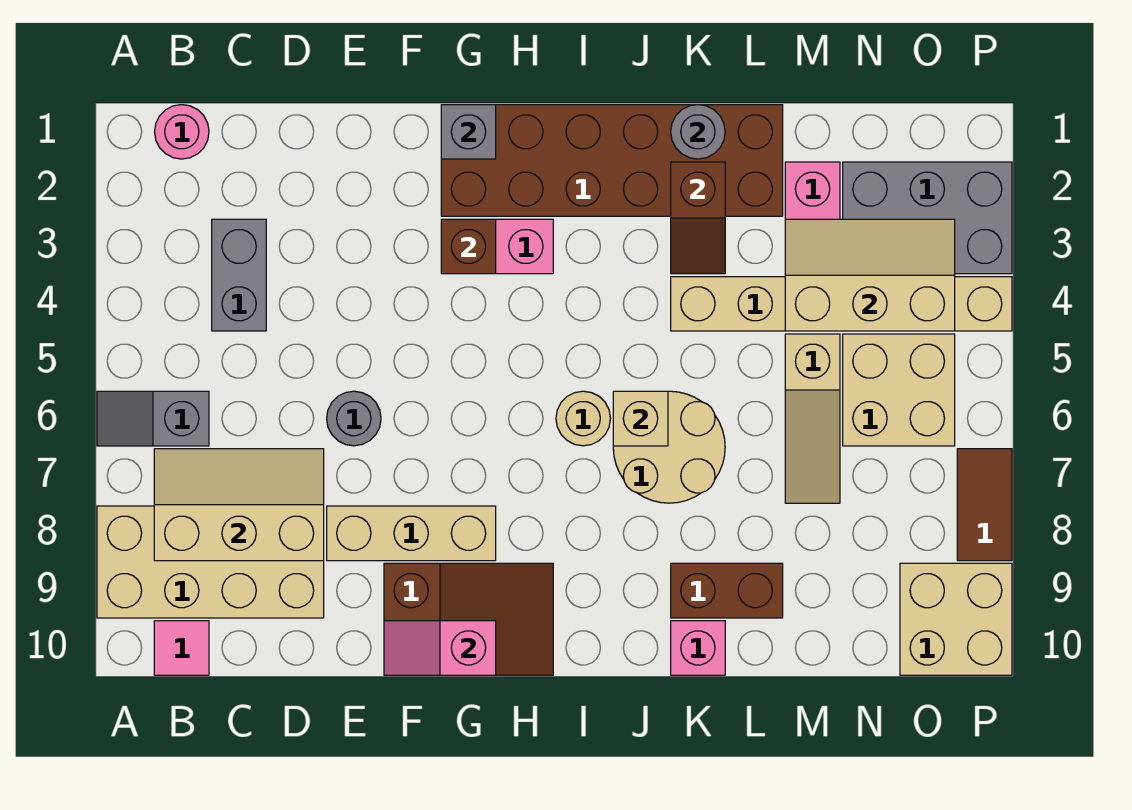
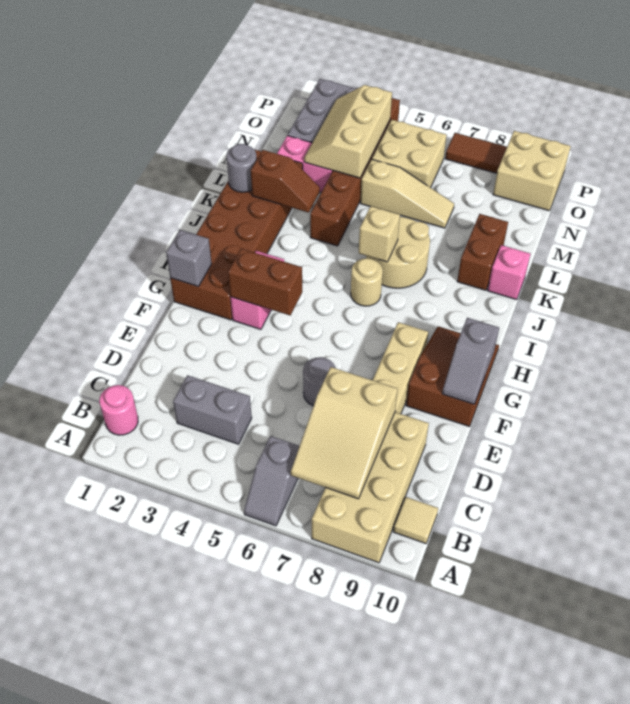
tan slope B7:D8 level 2 top 8 -> tan slope B7:D8 level 2 top D
pink tile B10 level 1 -> tan tile B10 level 1
pink slope F10:G10 level 2 top G -> grey slope F10:G10 level 2 top G
brown brick G3 level 2 -> brown brick G3:G4 level 2
tan brick K4:P4 level 1 -> brown brick K4:P4 level 1

